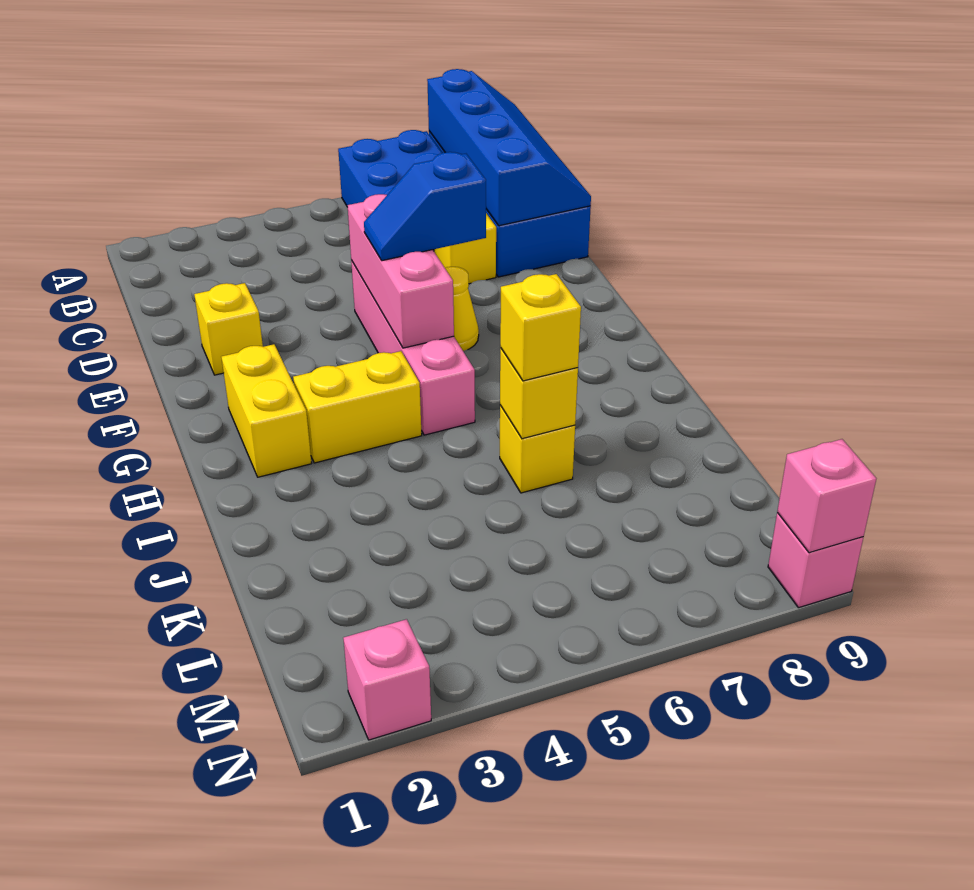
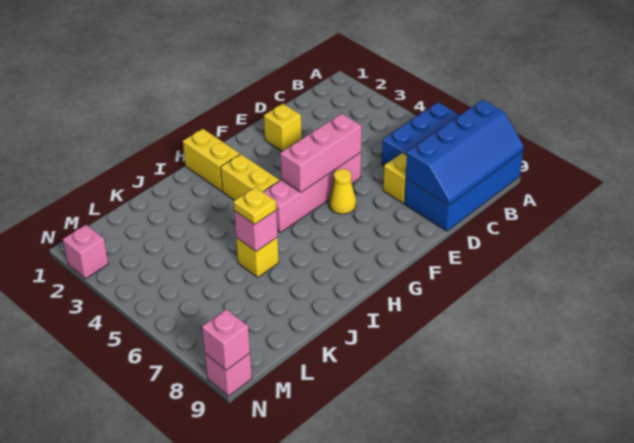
blue slope F5:F6 level 3 top 6 -> none
yellow brick G2:H2 level 1 -> yellow brick H1:H2 level 1
yellow brick J6 level 2 -> pink brick J6 level 2
yellow brick J6 level 3 -> yellow plate J6 level 3

